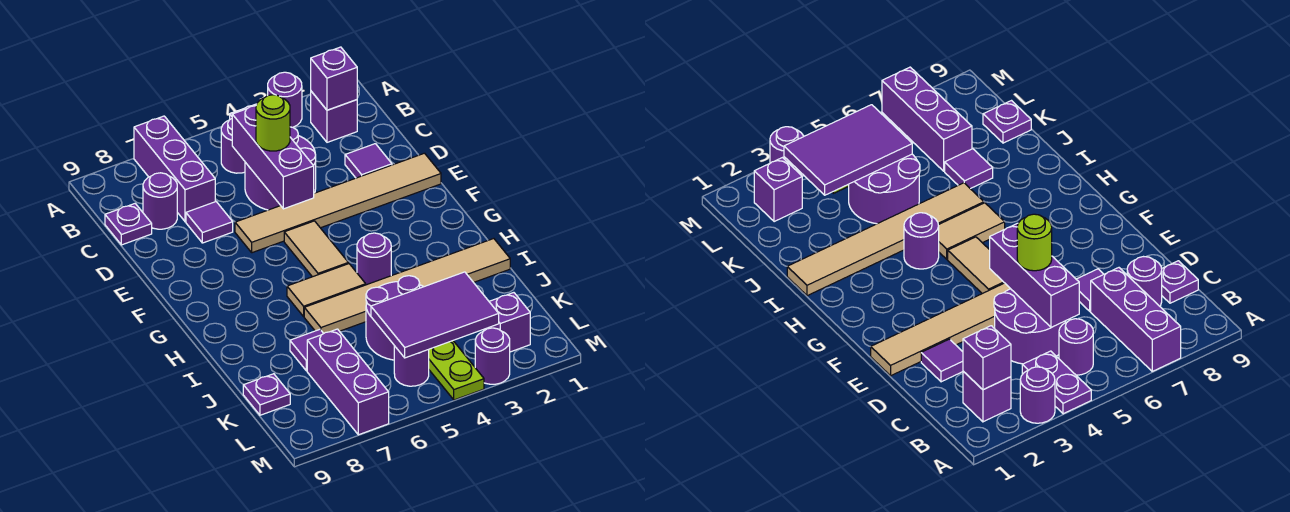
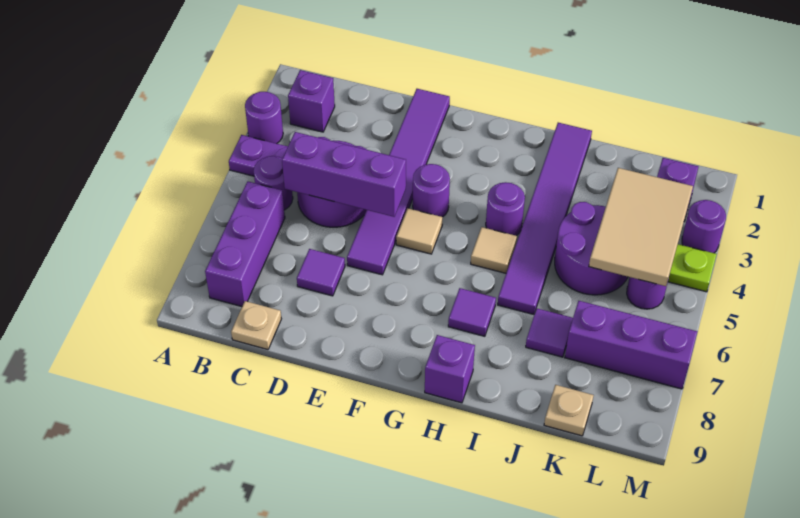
purple brick A7:C7 level 1 -> purple brick B6:B8 level 1
purple brick B2 level 2 -> purple brick H9 level 1
purple round brick C8 level 1 -> purple round brick F4 level 1
purple plate C9 level 1 -> tan plate C9 level 1
purple tile D2 level 1 -> purple tile H7 level 1
lime round brick D5 level 3 -> none
tan tile E1:E6 level 1 -> purple tile E1:E6 level 1
tan tile F5:G5 level 1 -> tan tile F5 level 1
tan tile H5:H6 level 1 -> tan tile H5 level 1
tan tile I1:I6 level 1 -> purple tile I1:I6 level 1
purple tile K3:L5 level 2 -> tan tile K3:L5 level 2
purple plate K9 level 1 -> tan plate K9 level 1

